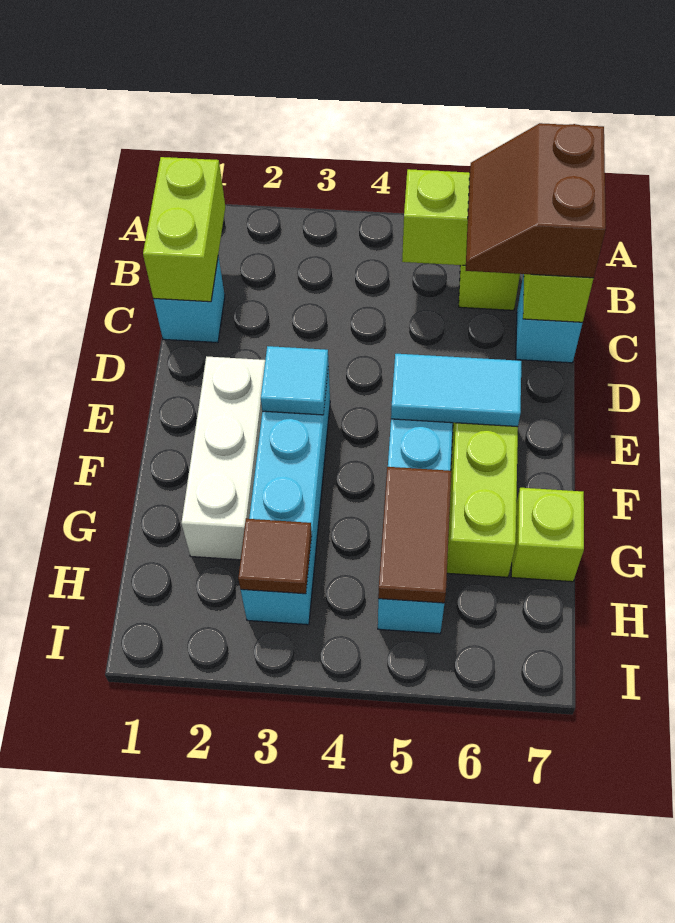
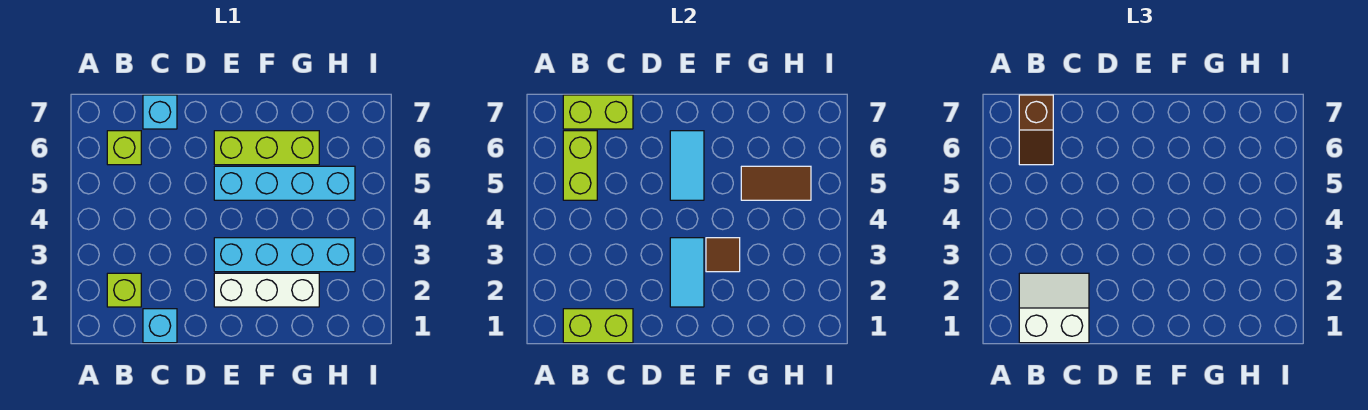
none -> white slope B1:C2 level 3 top 1
brown slope B6:C7 level 3 top 7 -> brown slope B6:B7 level 3 top 7
cyan tile E3 level 2 -> cyan tile E2:E3 level 2
lime brick G7 level 1 -> lime brick B2 level 1
brown tile H3 level 2 -> brown tile F3 level 2

